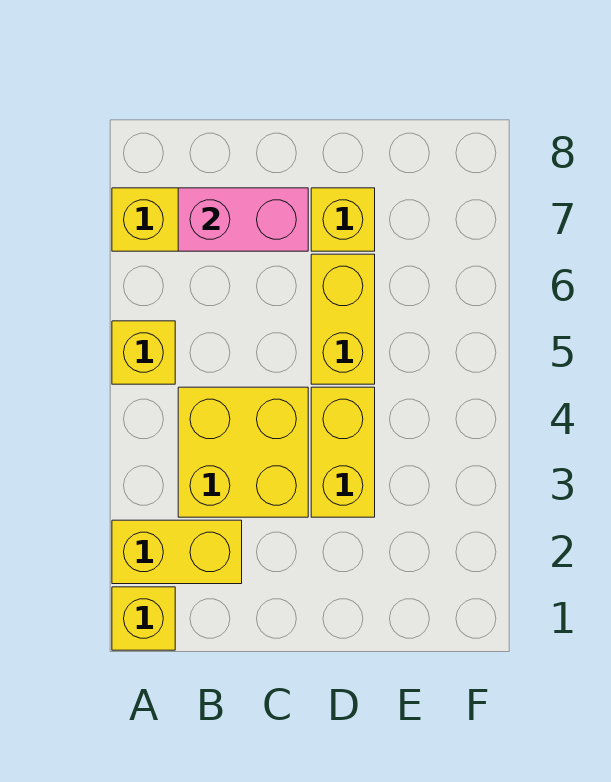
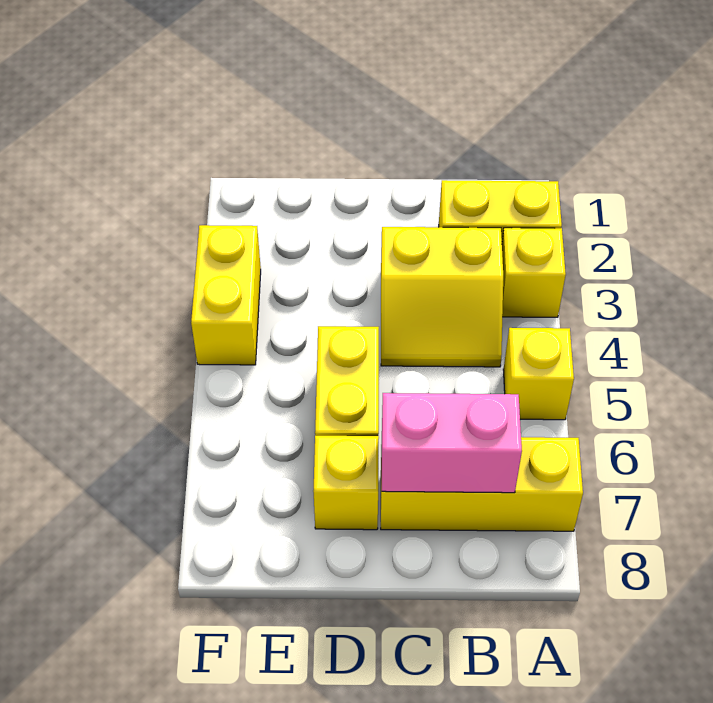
yellow brick A1 level 1 -> yellow brick A3 level 1
yellow brick B3:C4 level 1 -> yellow slope B3:C4 level 1 top 3
yellow brick D3:D4 level 1 -> yellow brick F3:F4 level 1

